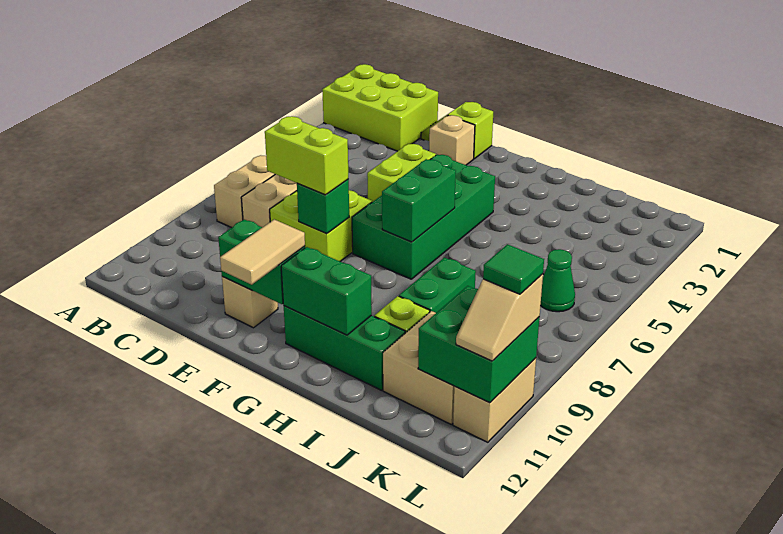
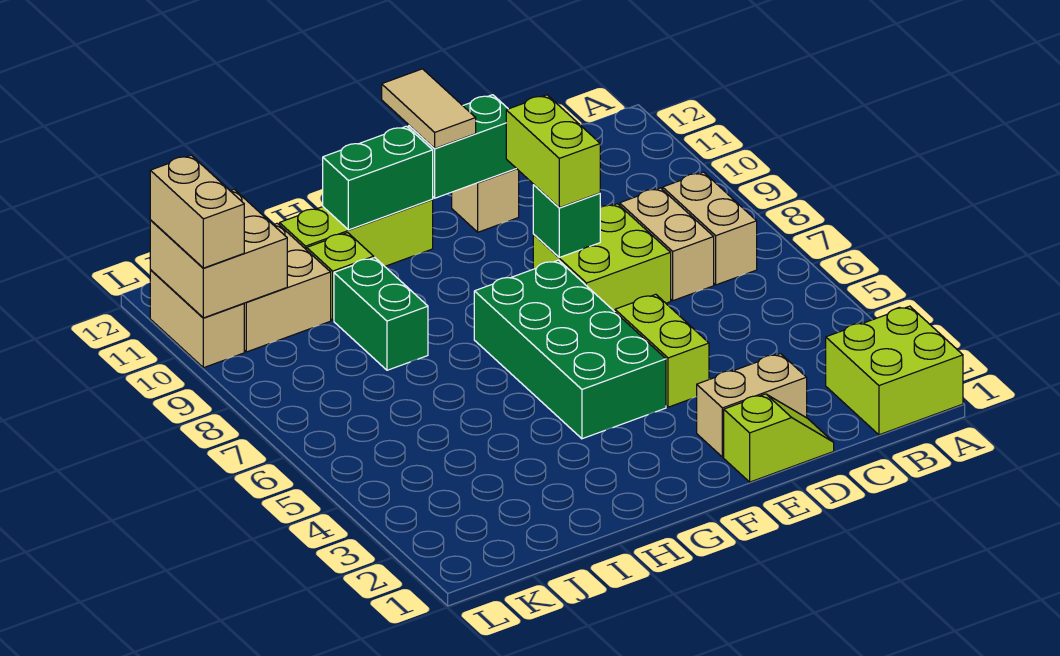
lime brick A1:C2 level 1 -> lime brick A1:B2 level 1
lime brick D8:E8 level 3 -> lime brick E8:E9 level 3
tan brick E2 level 1 -> tan brick D2:E2 level 1
green brick G6:G7 level 2 -> none
green brick G11:I11 level 1 -> lime brick G11:I11 level 1
green cone K6 level 1 -> none
green brick K10:L11 level 2 -> tan brick K10:L11 level 2
tan slope L10:L11 level 3 top 10 -> tan brick L10:L11 level 3
green tile L10 level 4 -> none

